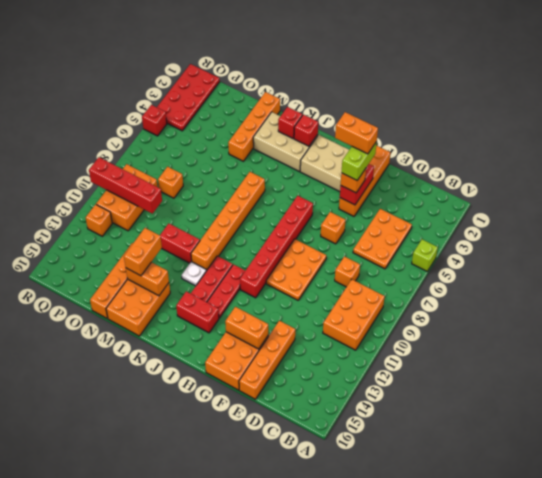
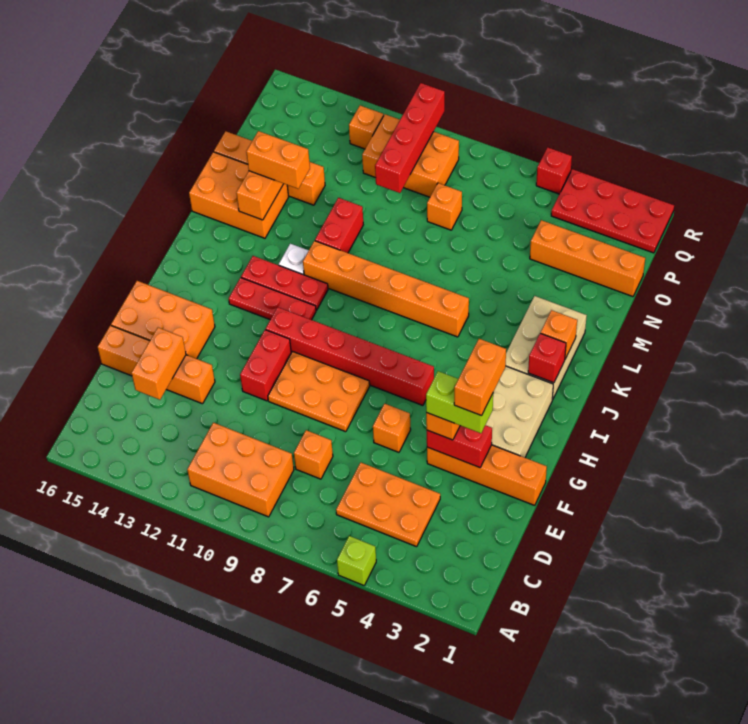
orange brick F14:G14 level 2 -> orange brick D14:E14 level 2
red brick I14:J14 level 1 -> red brick F11:G11 level 1
red brick K2 level 2 -> orange brick K2 level 2
orange brick M1:M4 level 1 -> orange brick O1:O4 level 1

